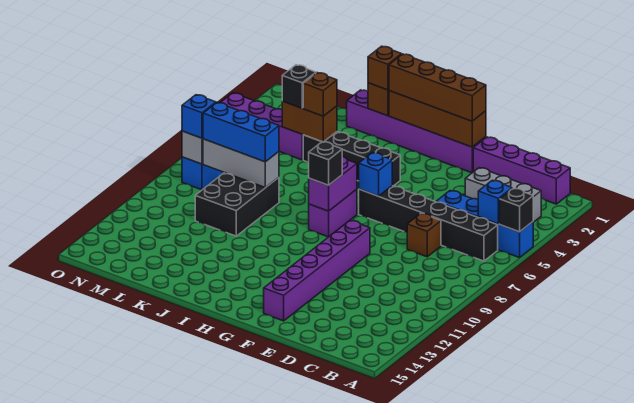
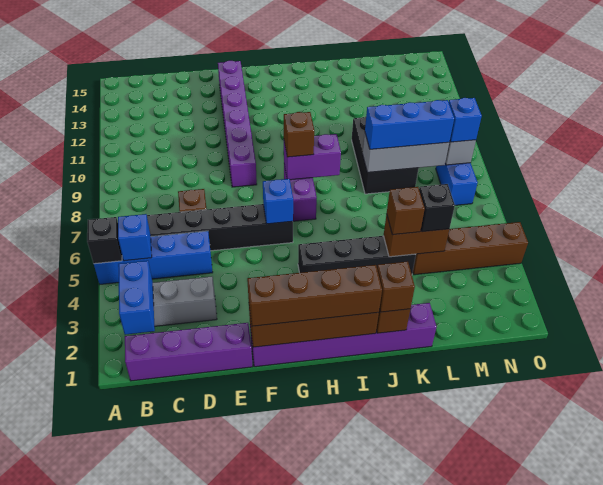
none -> blue brick B2:B3 level 2
purple brick H7:H8 level 2 -> purple brick H8:I8 level 2
black brick H8 level 3 -> brown brick H8 level 3
purple brick L4:O4 level 1 -> brown brick L4:O4 level 1

